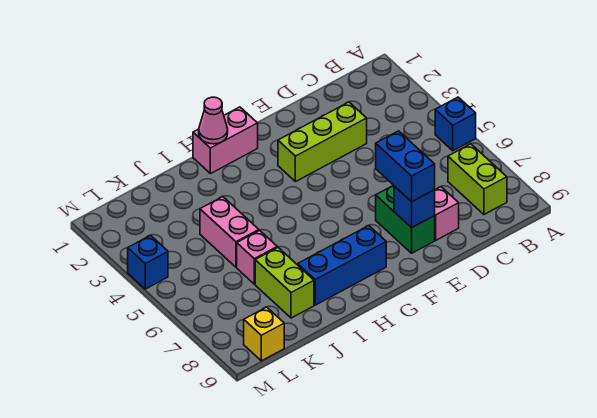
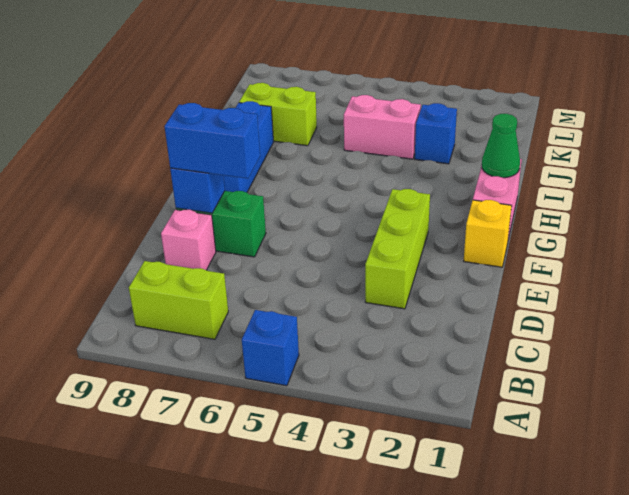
pink cone H1 level 2 -> green cone H1 level 2
pink brick J6 level 1 -> none
yellow brick L9 level 1 -> yellow brick F1 level 1
blue brick M4 level 1 -> blue brick J3 level 1

